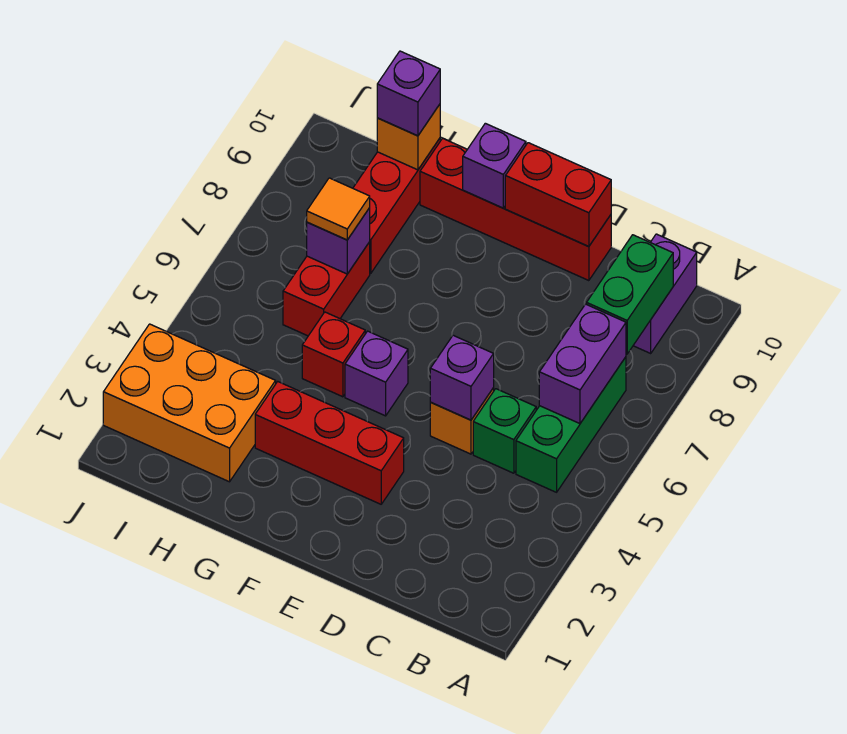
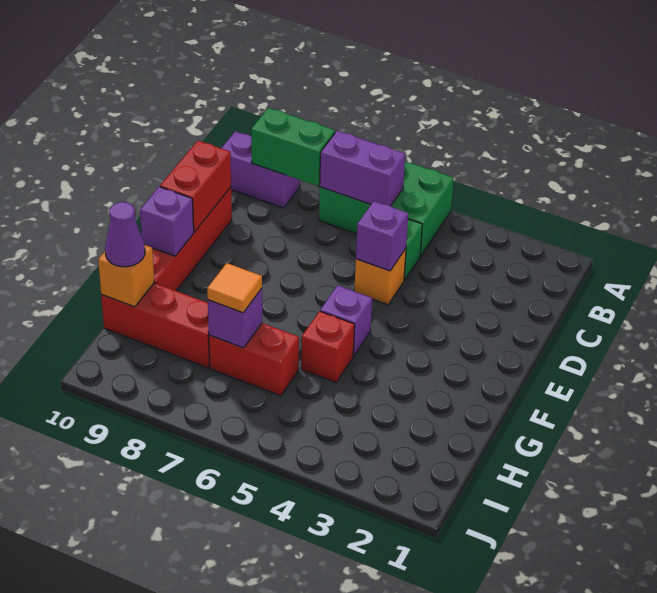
green brick B5:B7 level 1 -> green brick A5:B7 level 1
red brick E3:G3 level 1 -> none
orange brick H2:J3 level 1 -> none
purple brick H10 level 3 -> purple cone H10 level 3

